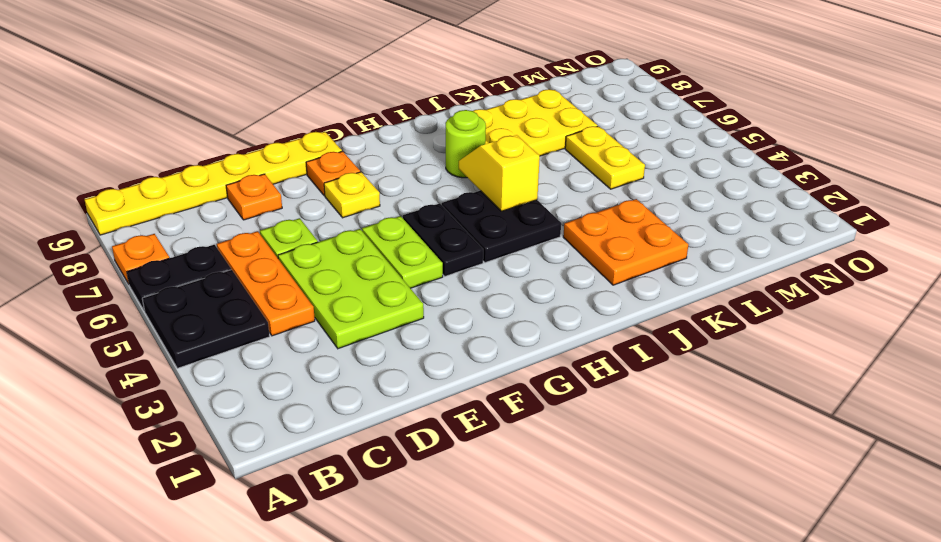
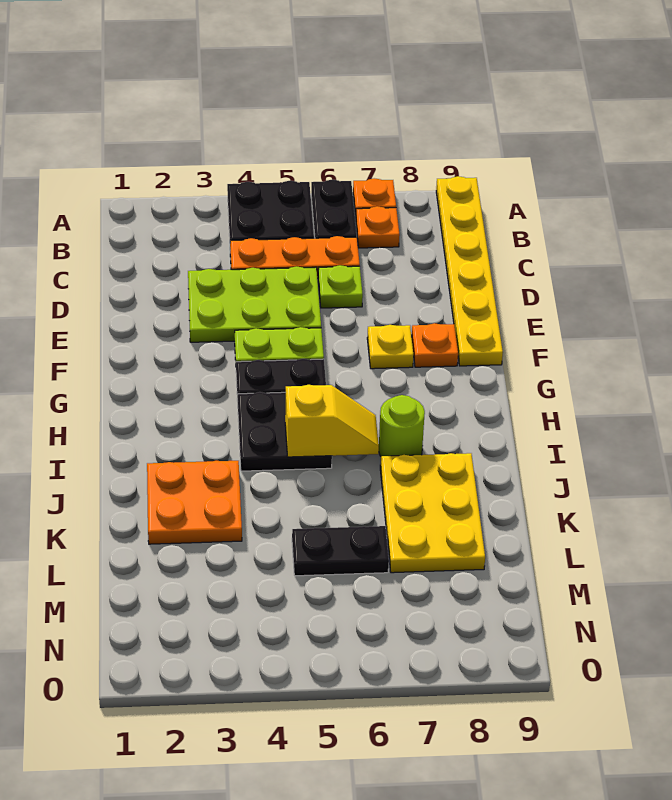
orange plate D8 level 1 -> orange plate B7 level 1
yellow plate L5:L6 level 1 -> black plate L5:L6 level 1

